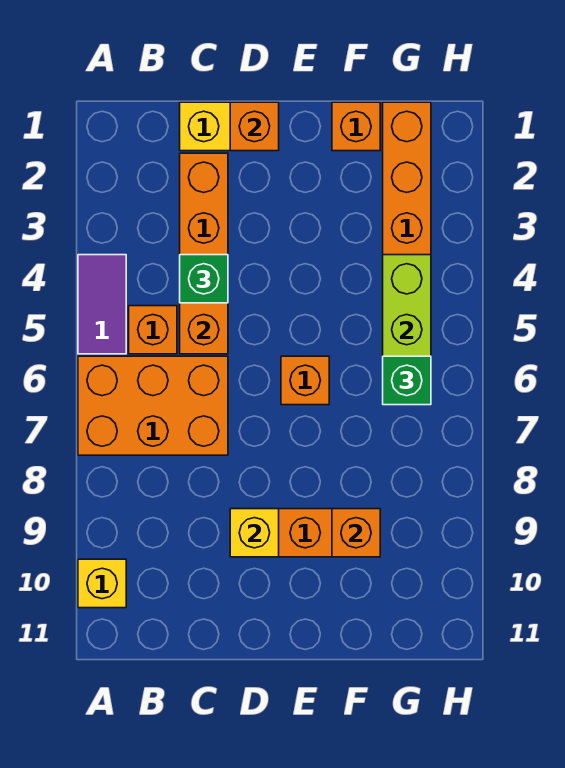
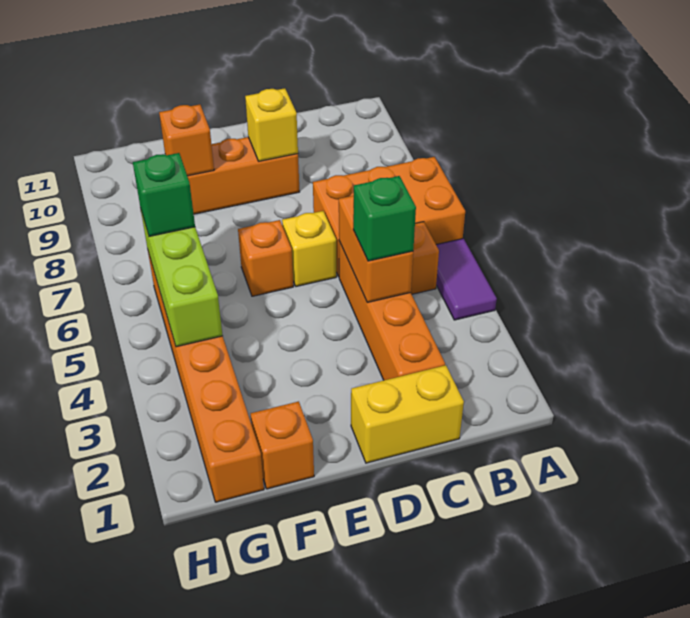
yellow brick A10 level 1 -> yellow brick D6 level 1
orange brick D1 level 2 -> none

